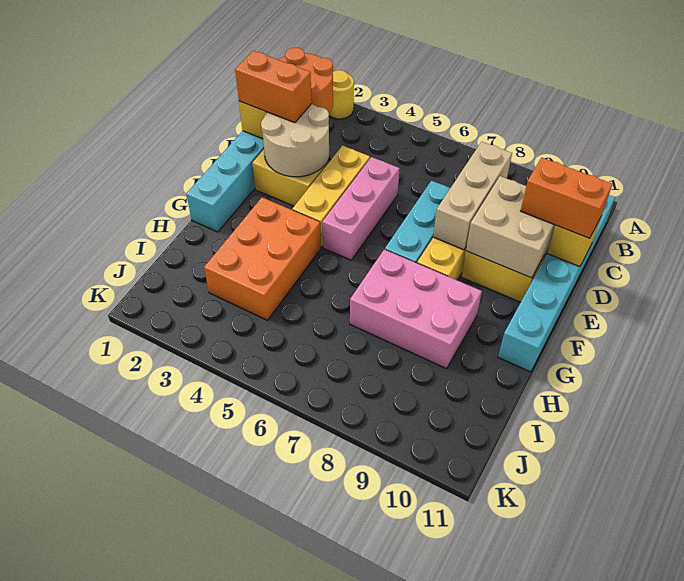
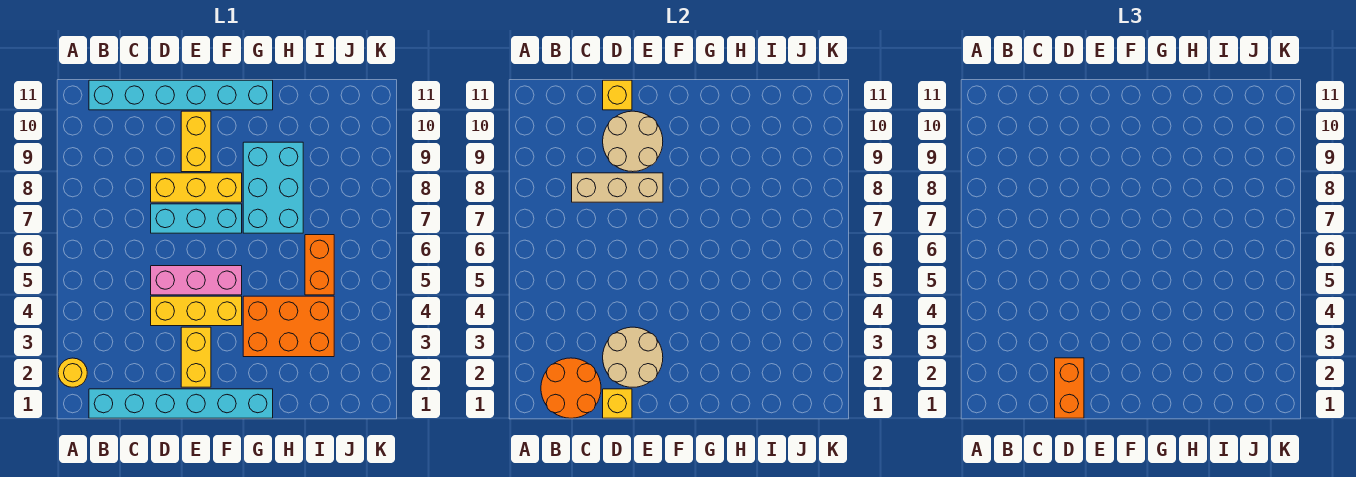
tan brick D9:E10 level 2 -> tan round brick D9:E10 level 2
orange brick D10:D11 level 3 -> orange brick I5:I6 level 1
pink brick G7:H9 level 1 -> cyan brick G7:H9 level 1

